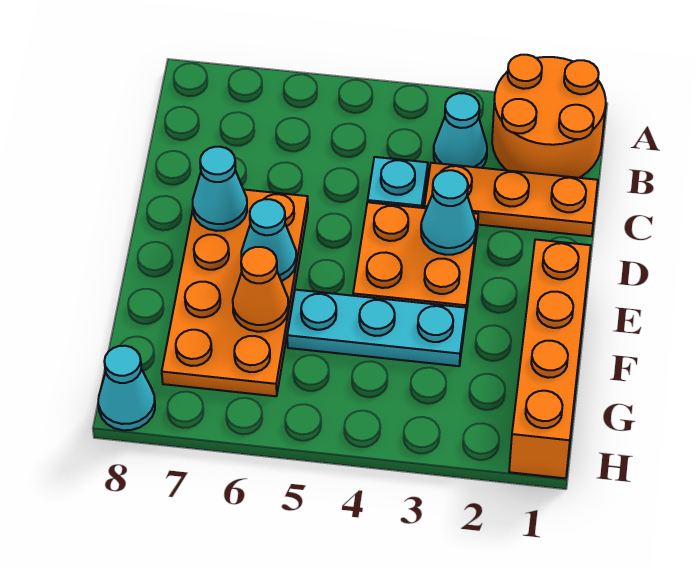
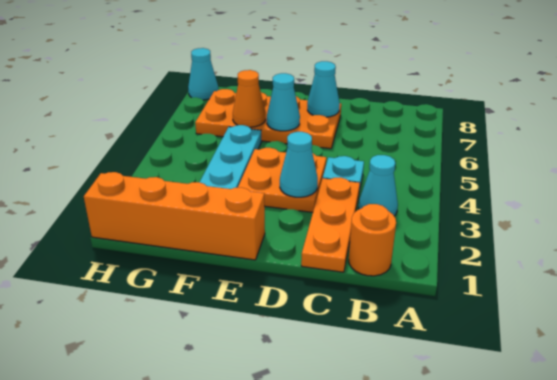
orange round brick A1:B2 level 1 -> orange round brick B1 level 1

